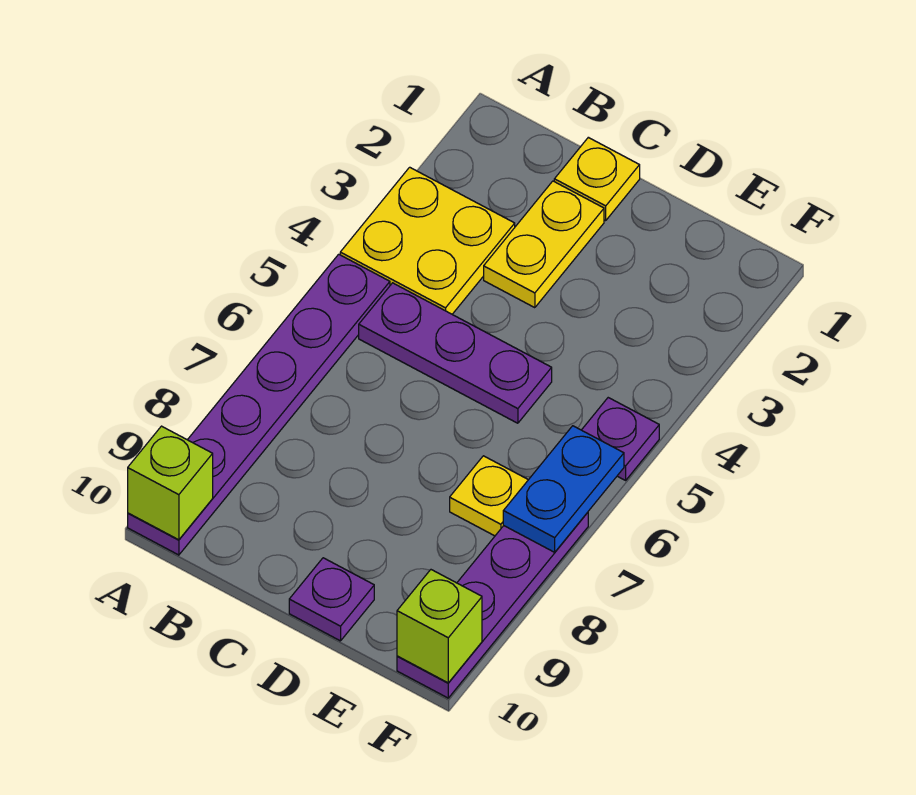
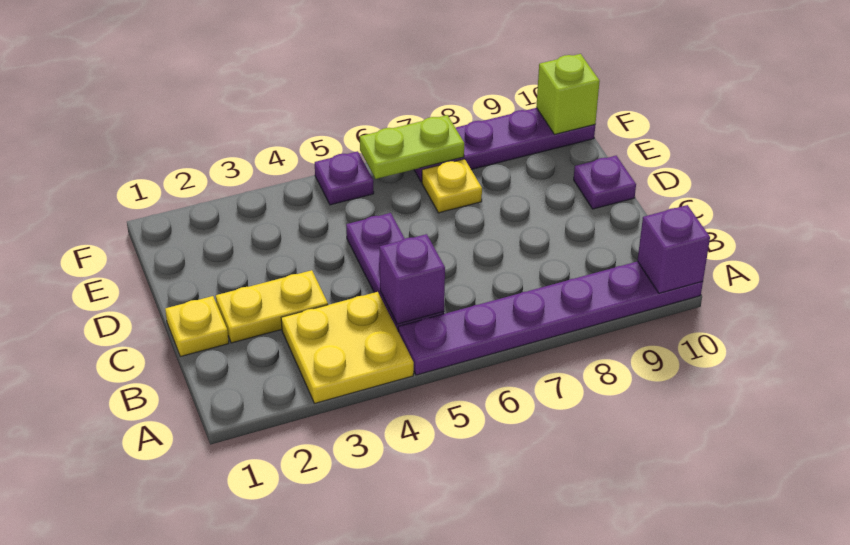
lime brick A10 level 2 -> purple brick A10 level 2
none -> purple brick B5 level 2
blue plate F6:F7 level 2 -> lime plate F6:F7 level 2

